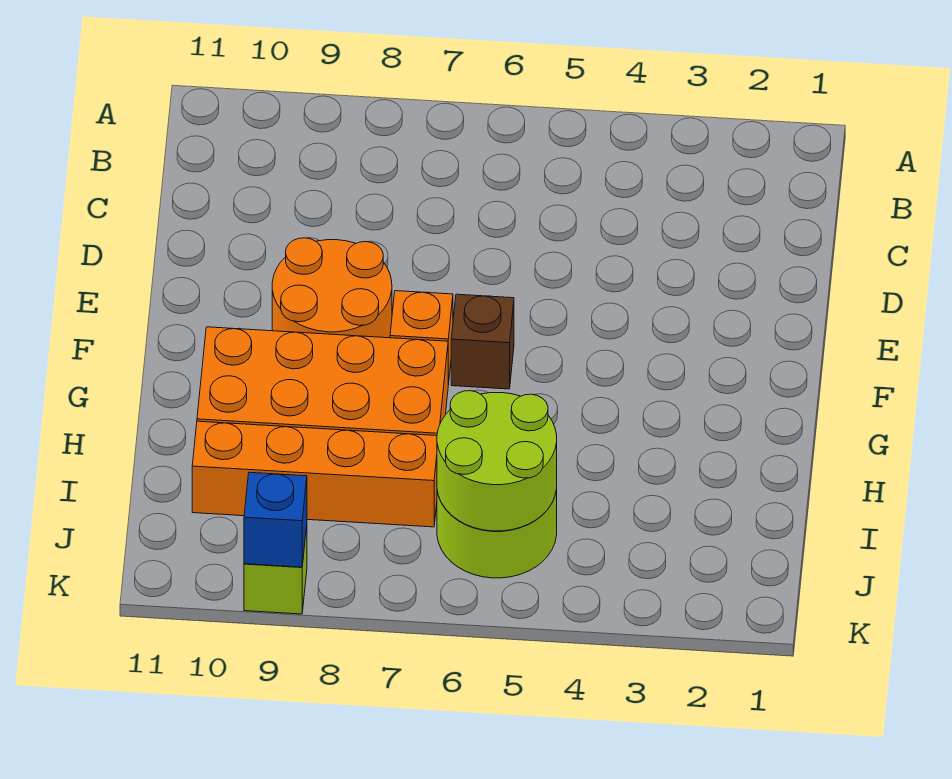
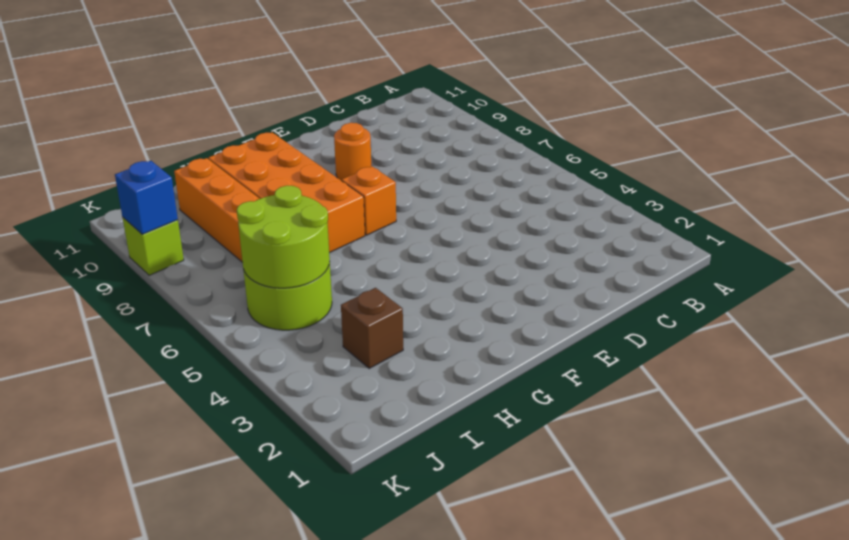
orange round brick E8:F9 level 1 -> orange round brick E9 level 1
brown brick F6 level 1 -> brown brick I3 level 1

